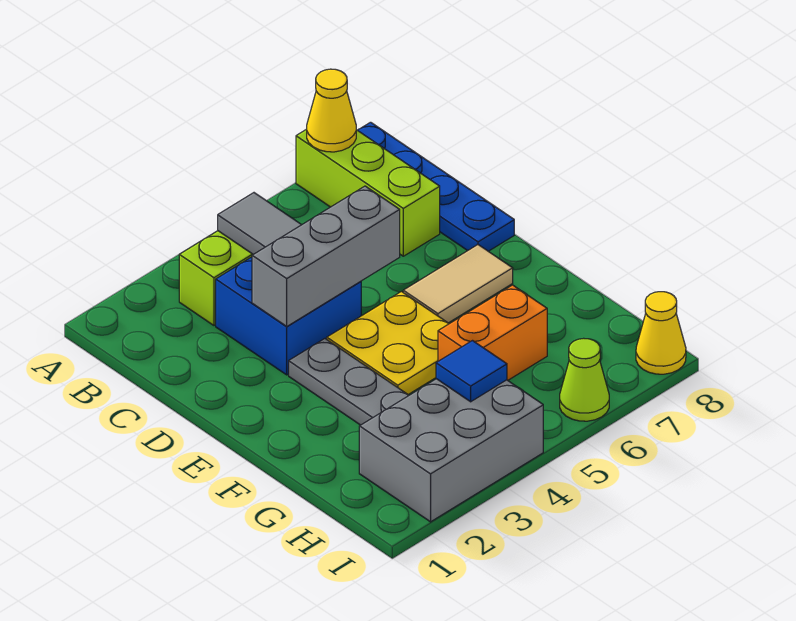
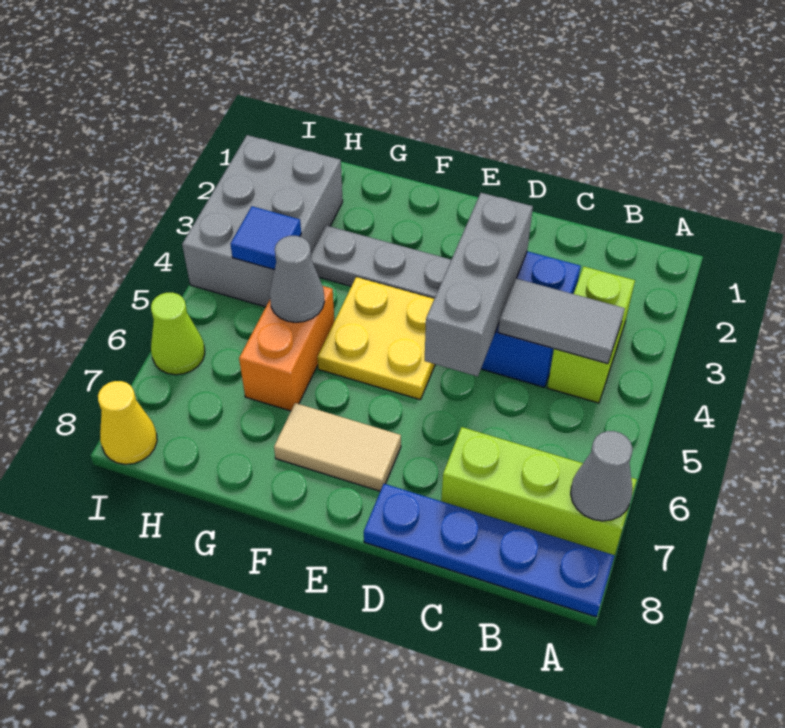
yellow cone A7 level 2 -> grey cone A7 level 2
tan tile E6:E7 level 1 -> tan tile E7:F7 level 1
none -> grey cone G5 level 2

